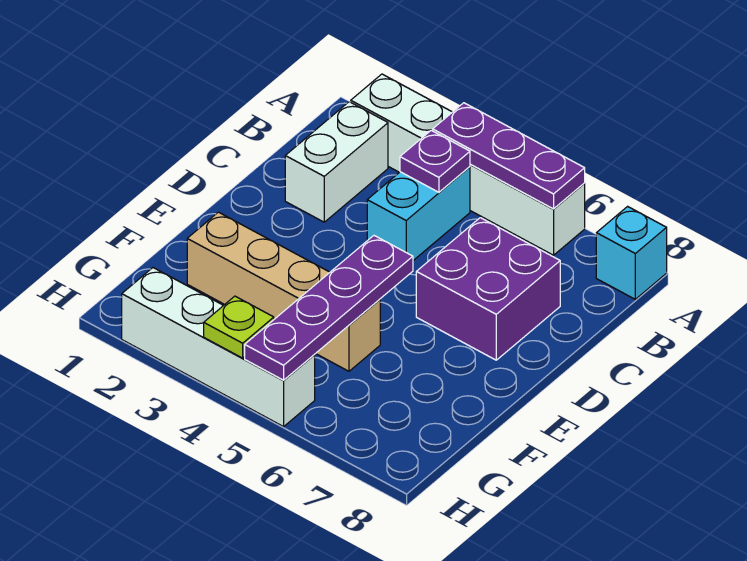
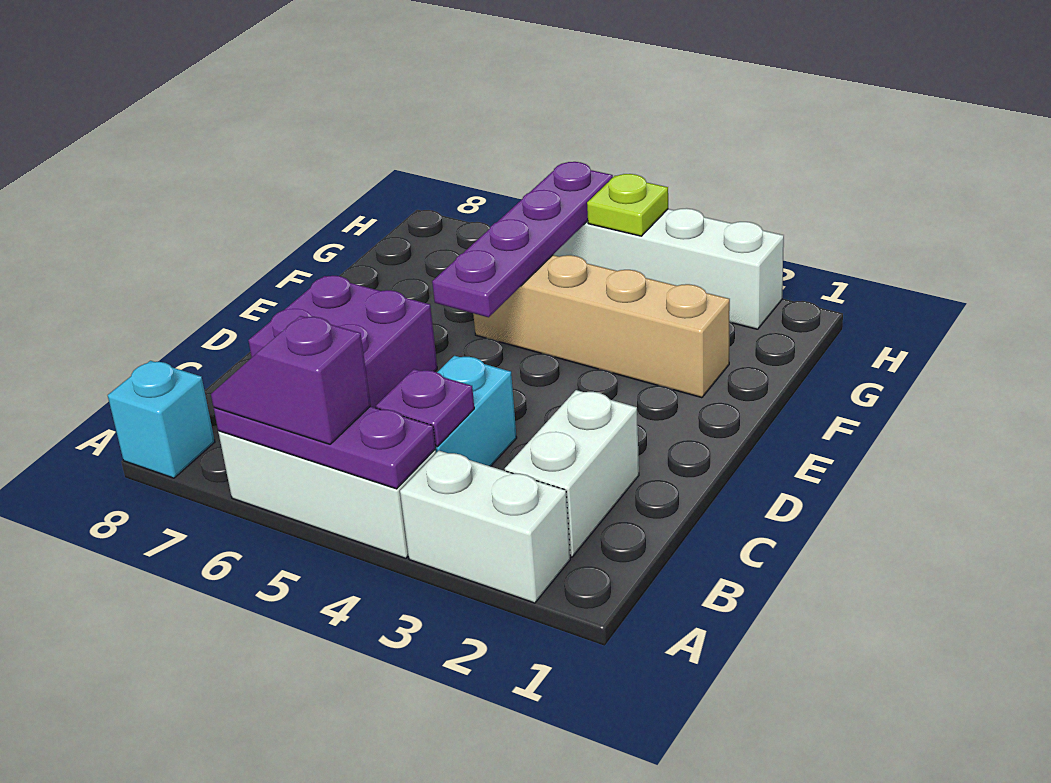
none -> purple slope A5:A6 level 3 top 5

